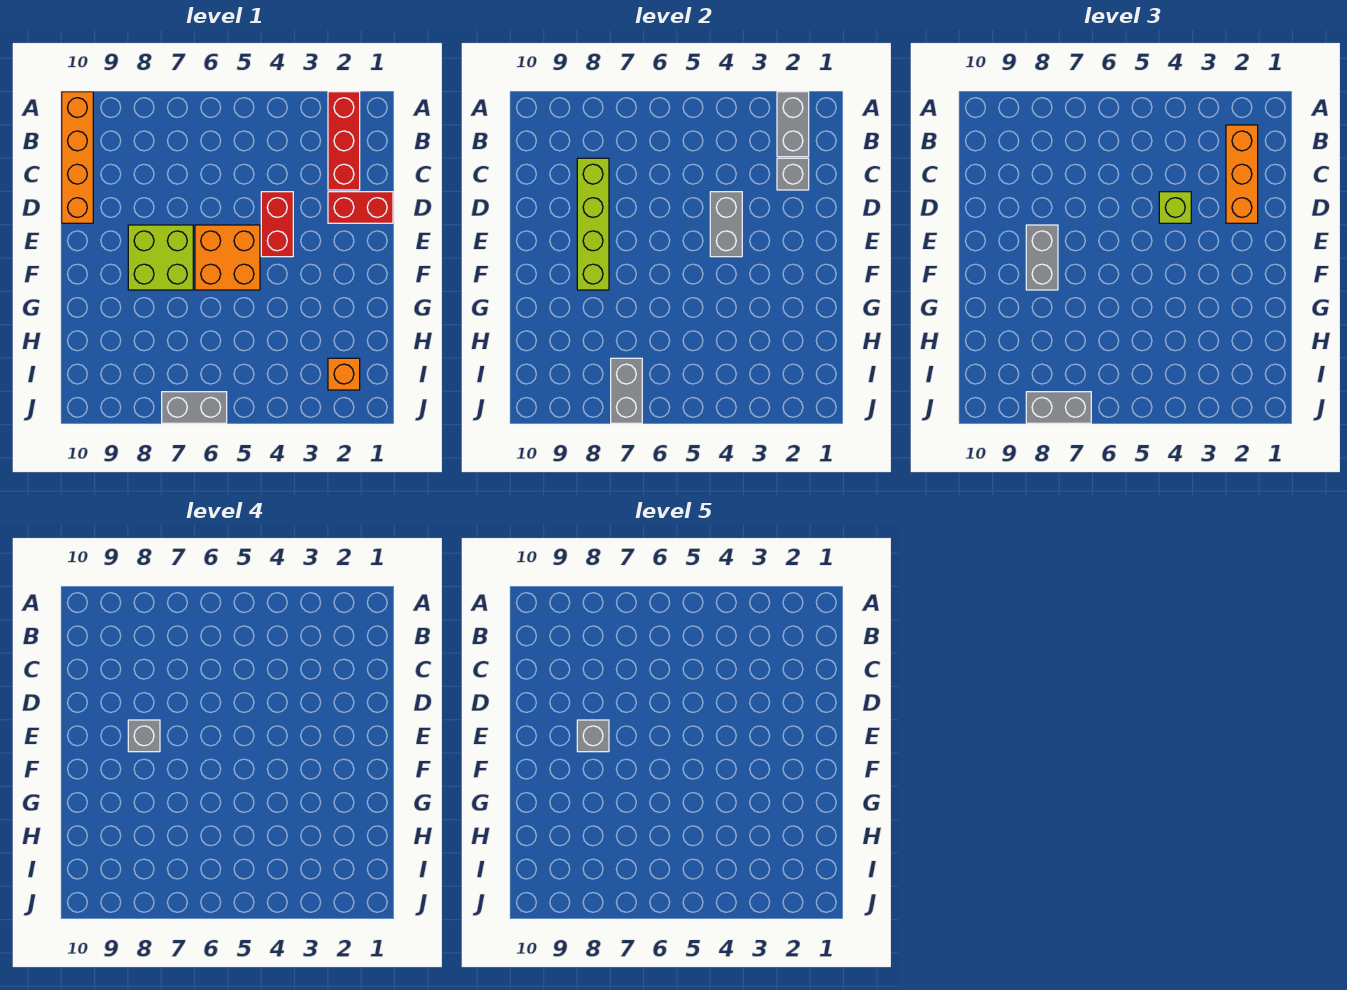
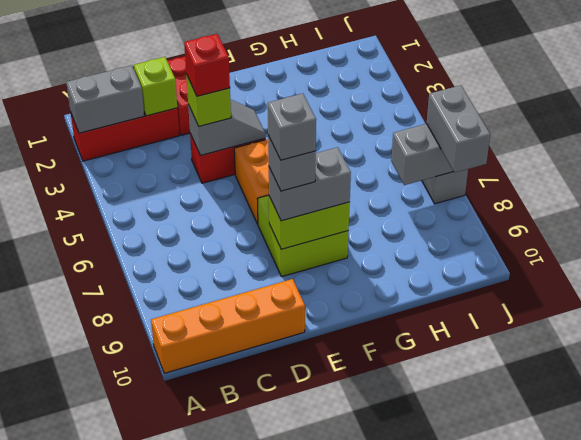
orange brick B2:D2 level 3 -> none
grey brick C2 level 2 -> lime brick C2 level 2
lime brick C8:F8 level 2 -> lime brick E8:F8 level 2
grey brick D4:E4 level 2 -> grey slope D4:E4 level 2 top D
none -> red brick D4 level 4
orange brick I2 level 1 -> none

